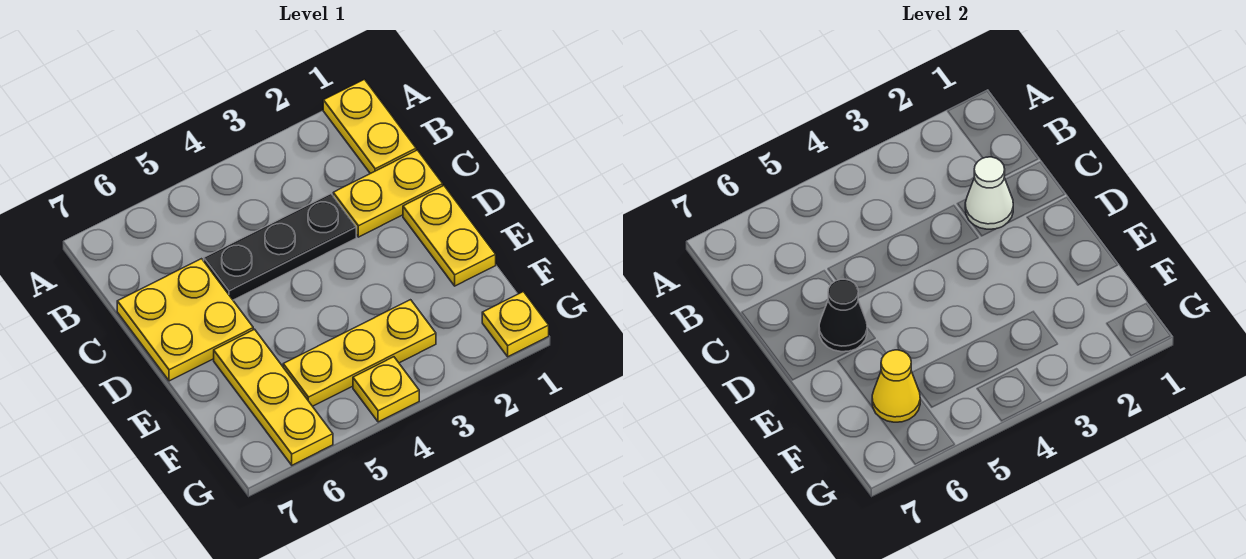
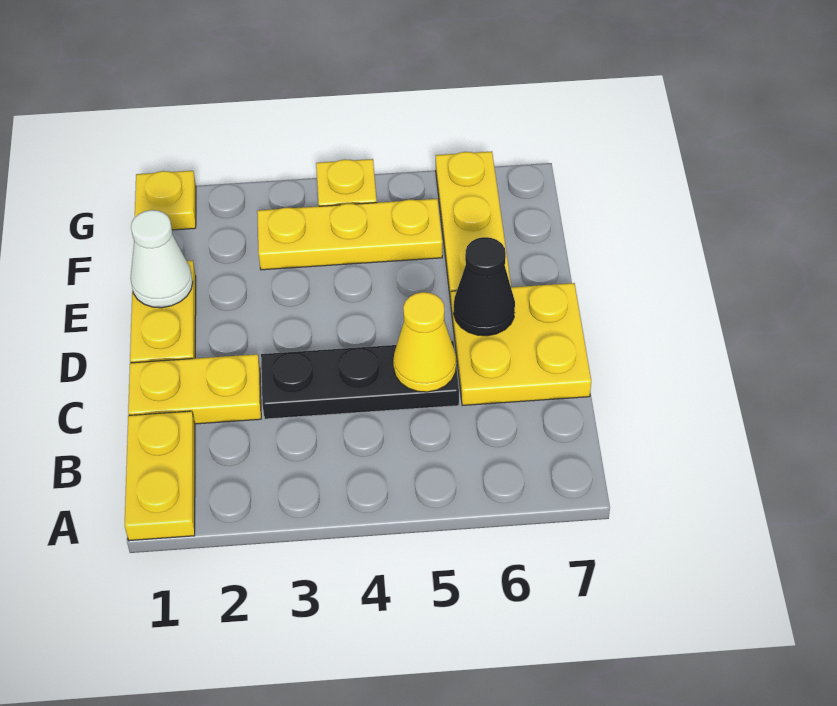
white cone C2 level 2 -> white cone E1 level 2
yellow cone F6 level 2 -> yellow cone C5 level 2

